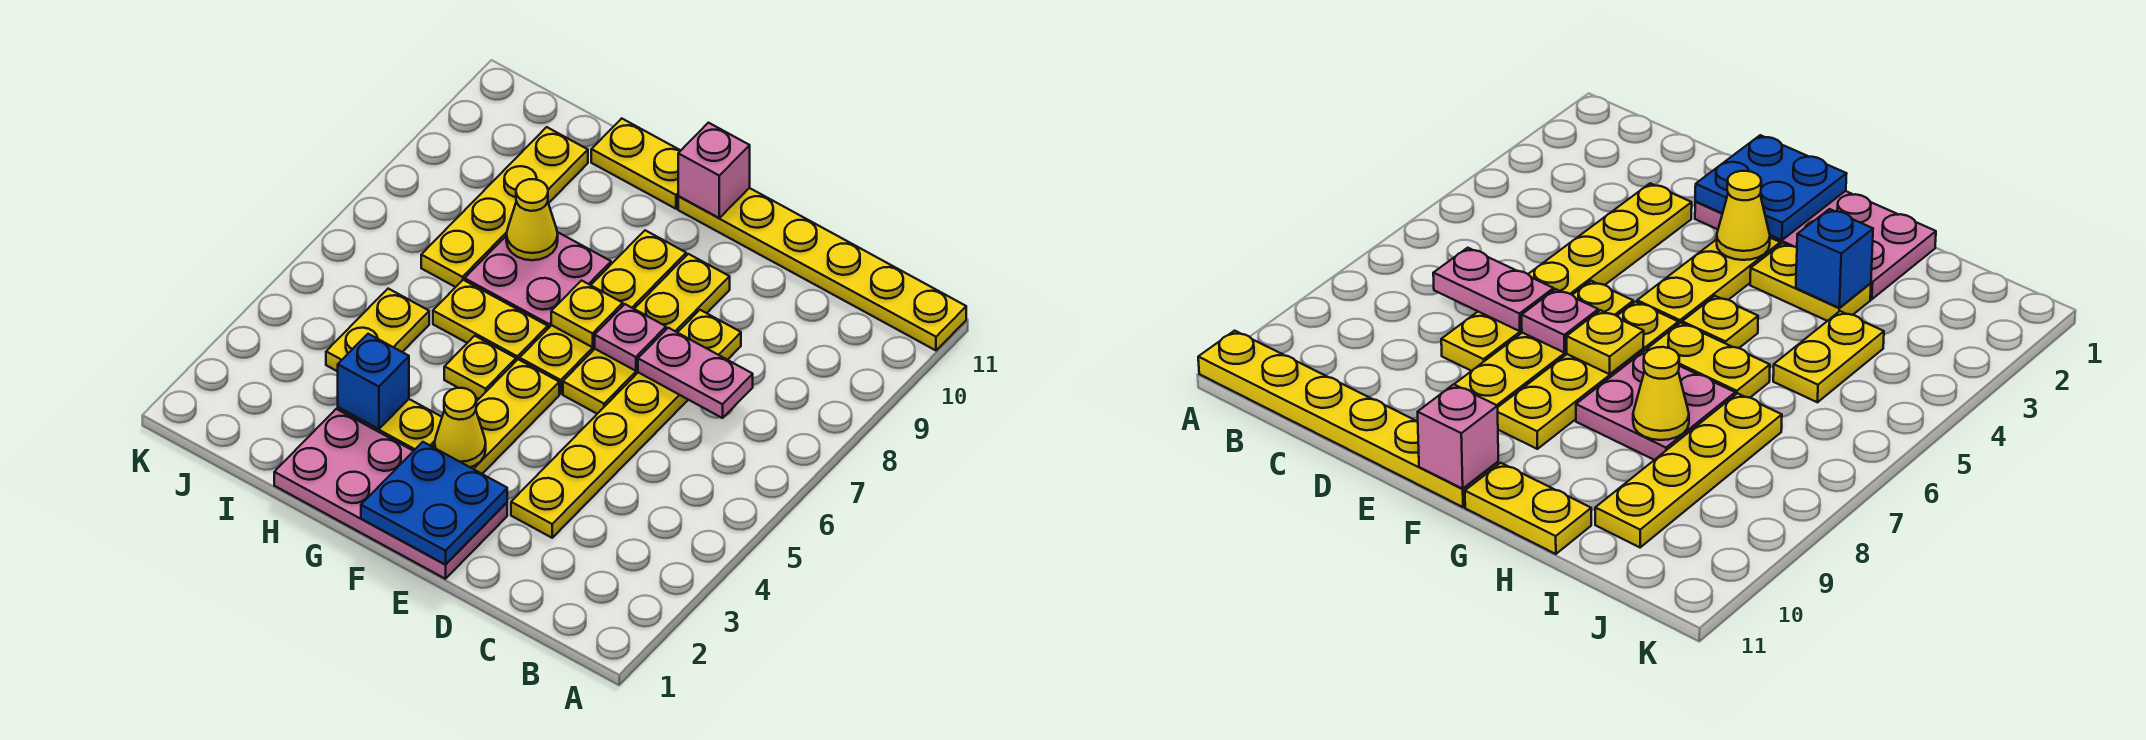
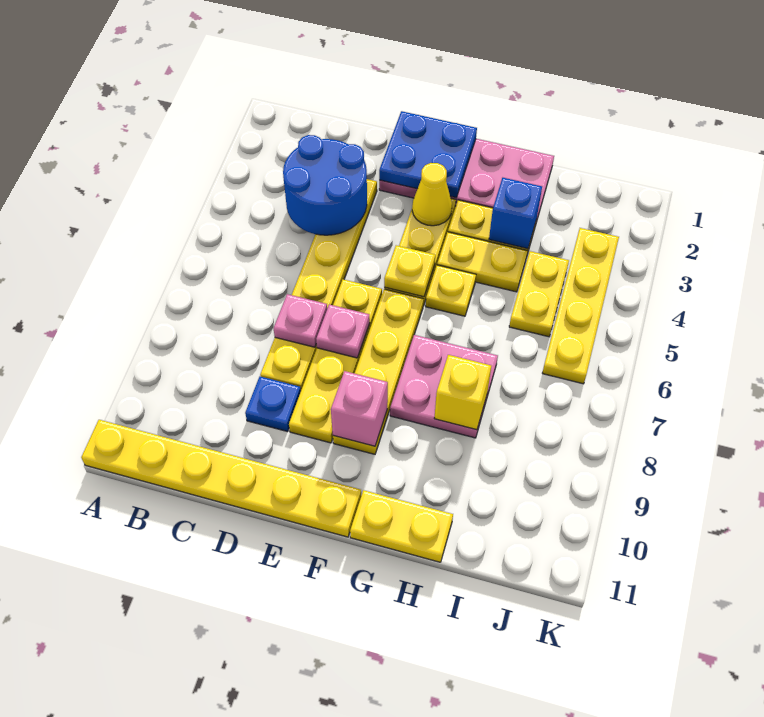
none -> blue round brick C3:D4 level 2
pink plate C7:D7 level 2 -> pink plate D7 level 2
none -> blue plate D9 level 1
yellow plate F7 level 2 -> yellow plate F5 level 2
pink brick F11 level 2 -> pink brick F9 level 2
yellow plate G6:H6 level 1 -> yellow plate G4:H4 level 1
yellow cone H8 level 2 -> yellow brick H8 level 2
yellow plate I7:I10 level 1 -> yellow plate J3:J6 level 1

